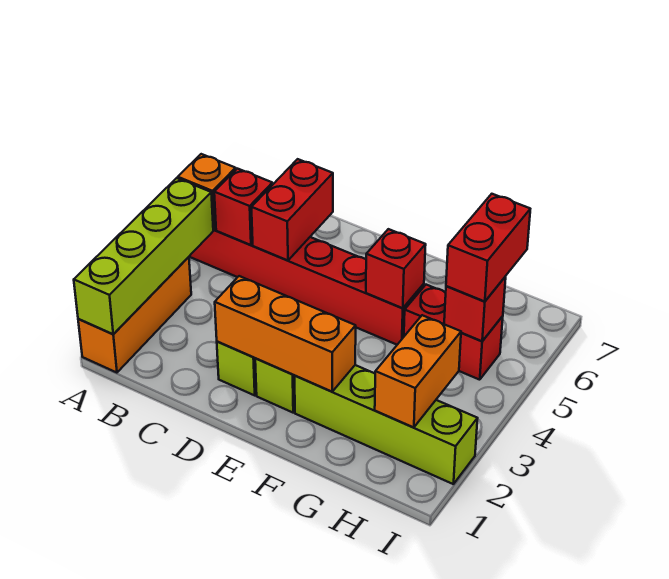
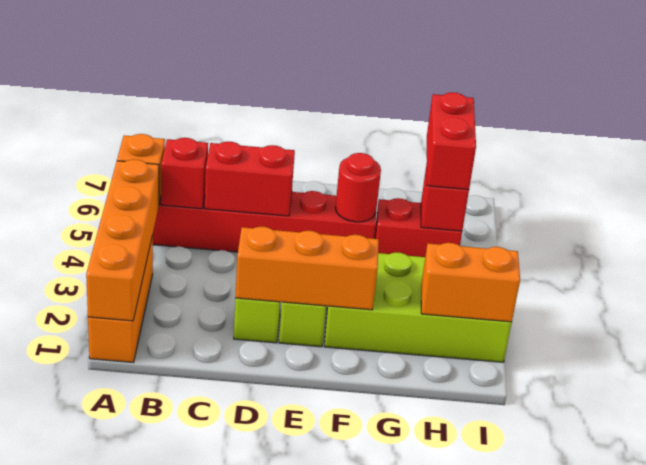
lime brick A1:A4 level 2 -> orange brick A1:A4 level 2
red brick C5:C6 level 2 -> red brick C5:D5 level 2
lime brick F2:I2 level 1 -> lime brick F2:I3 level 1
red brick F5 level 2 -> red round brick F5 level 2
orange brick H2:H3 level 2 -> orange brick H2:I2 level 2

